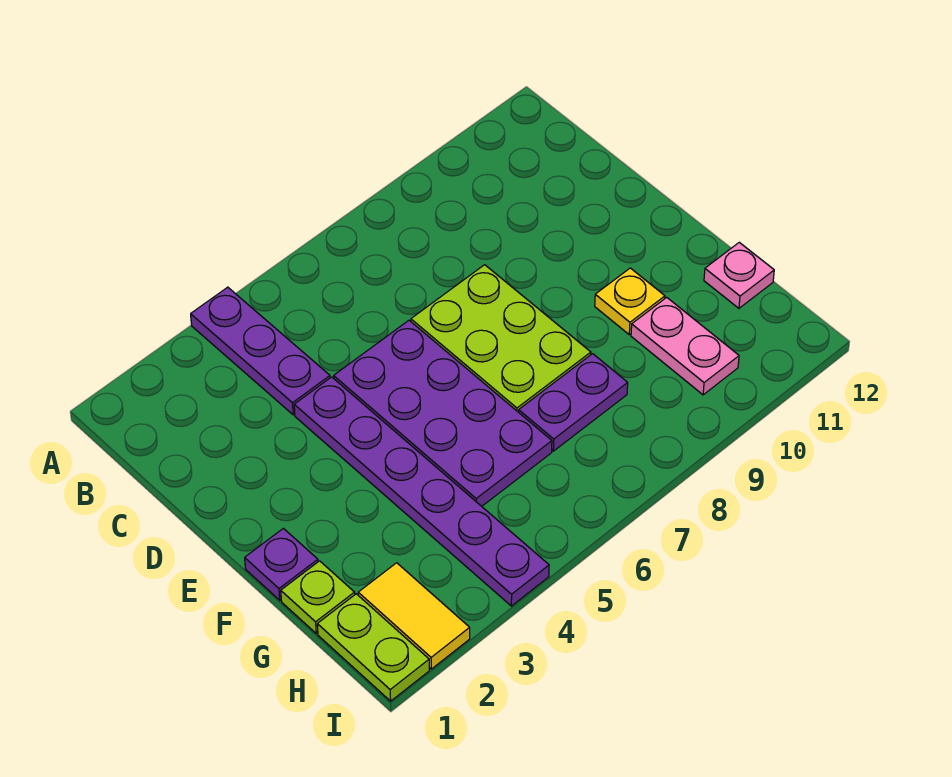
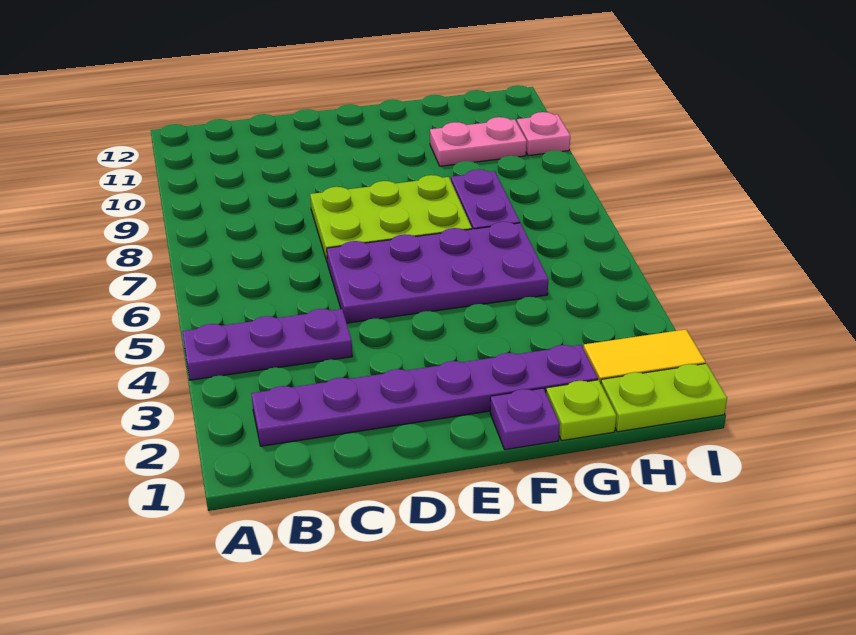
purple plate D4:I4 level 1 -> purple plate B2:G2 level 1
yellow plate F10 level 1 -> none
pink plate G12 level 1 -> pink plate I10 level 1

